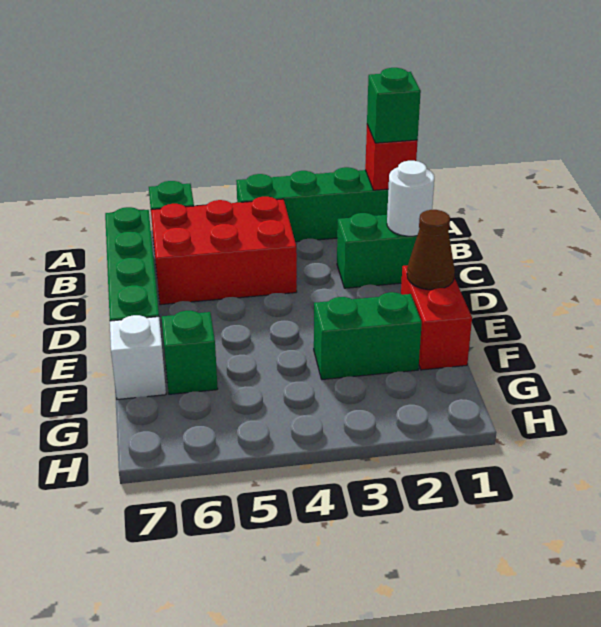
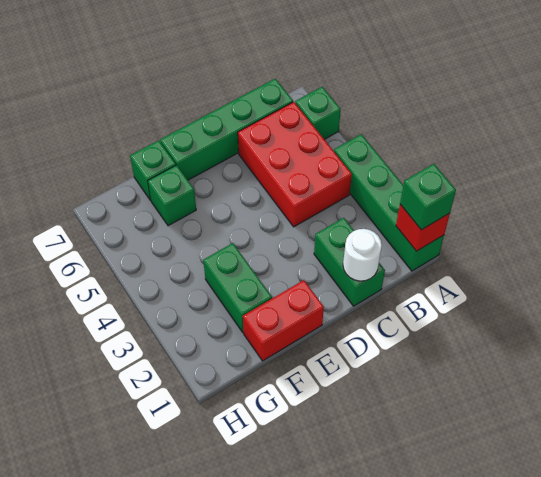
brown cone E1 level 2 -> none
white brick F7 level 1 -> green brick F7 level 1

